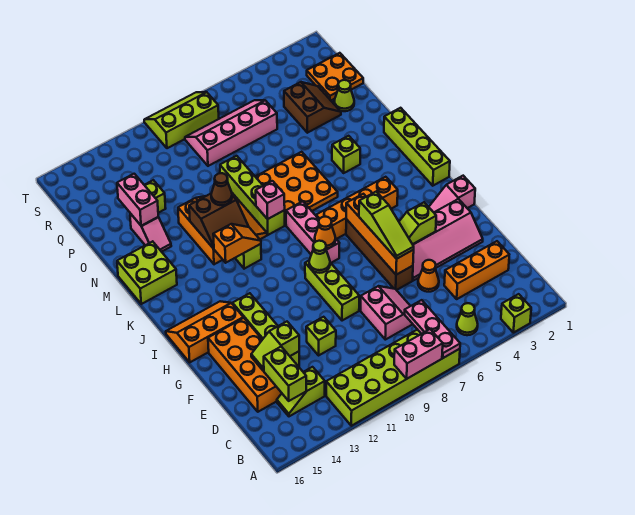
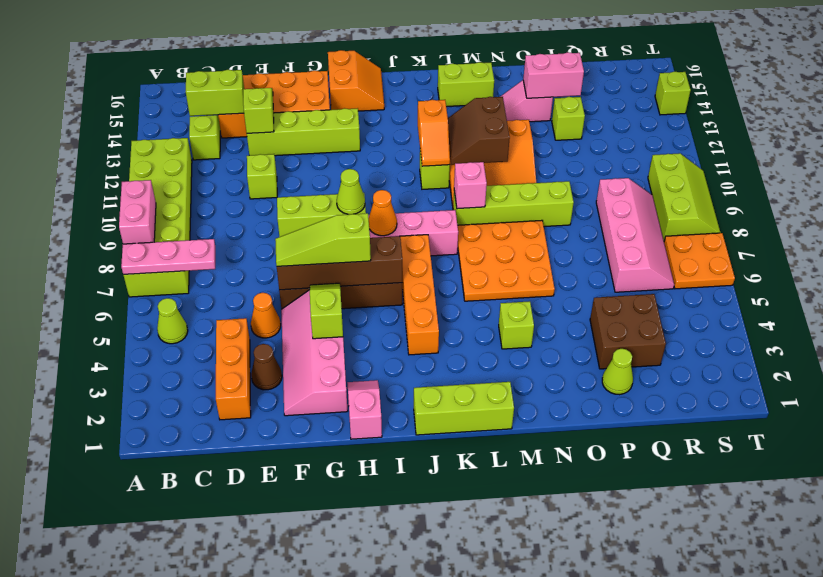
lime brick A3 level 1 -> lime brick T14 level 1
pink slope D7:E8 level 1 top 8 -> none
orange brick F6:I6 level 2 -> brown brick F6:I6 level 2
orange slope H14:I16 level 1 top H -> orange slope H15:I16 level 1 top H
lime brick J1:M1 level 1 -> lime brick J1:L1 level 1
lime brick L15:M16 level 1 -> lime brick L15:M15 level 1
brown cone M11 level 3 -> brown cone E3 level 1
brown slope P3:Q4 level 1 top 4 -> brown brick P3:Q4 level 1
orange plate Q1:R2 level 1 -> orange plate S6:T7 level 1

